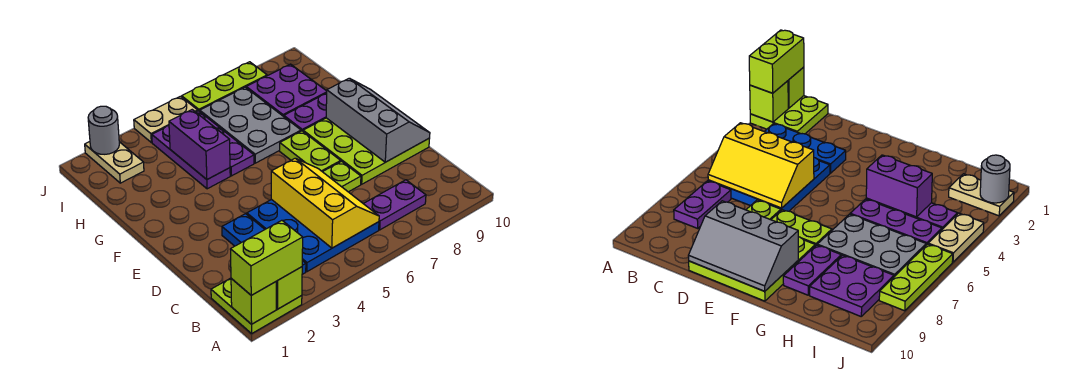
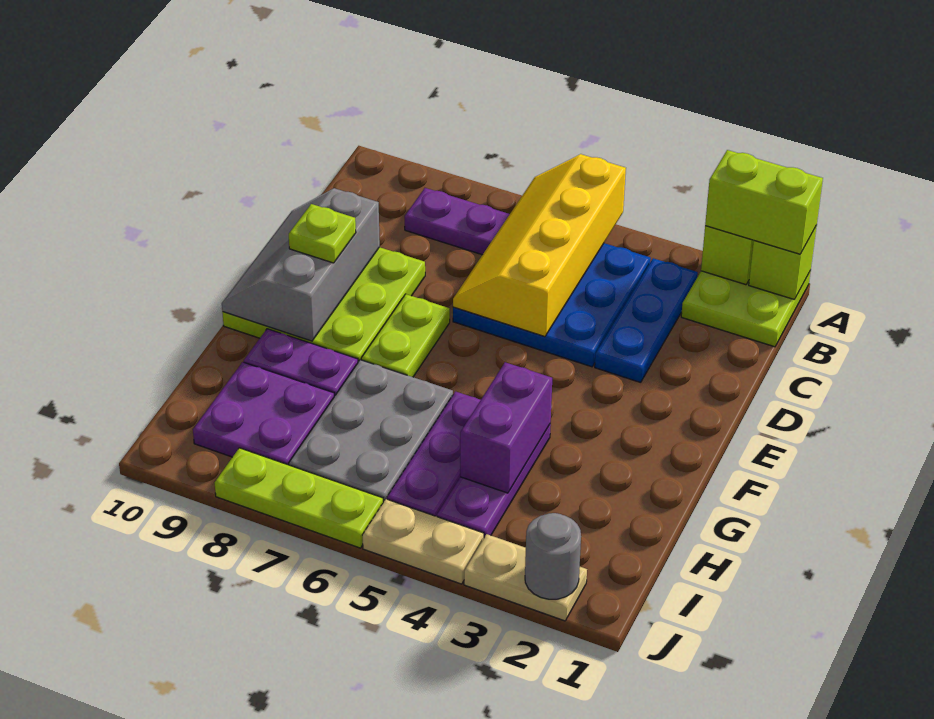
yellow slope B5:D6 level 2 top 5 -> yellow slope A5:D6 level 2 top 5
lime plate D7 level 1 -> lime plate E9 level 3
tan plate I2:J2 level 1 -> tan plate J2:J3 level 1

